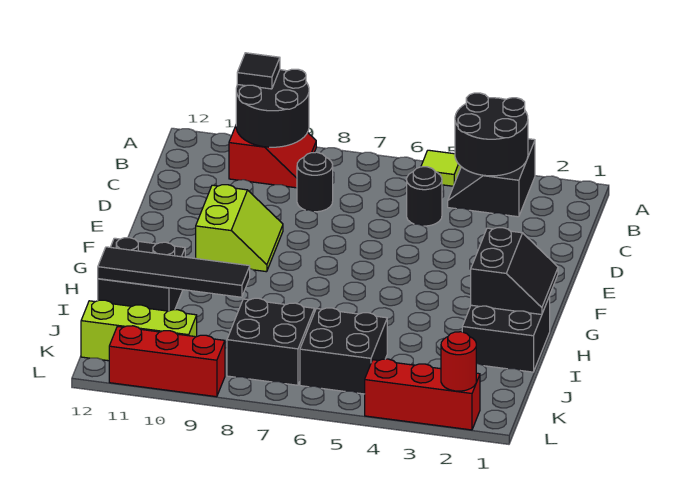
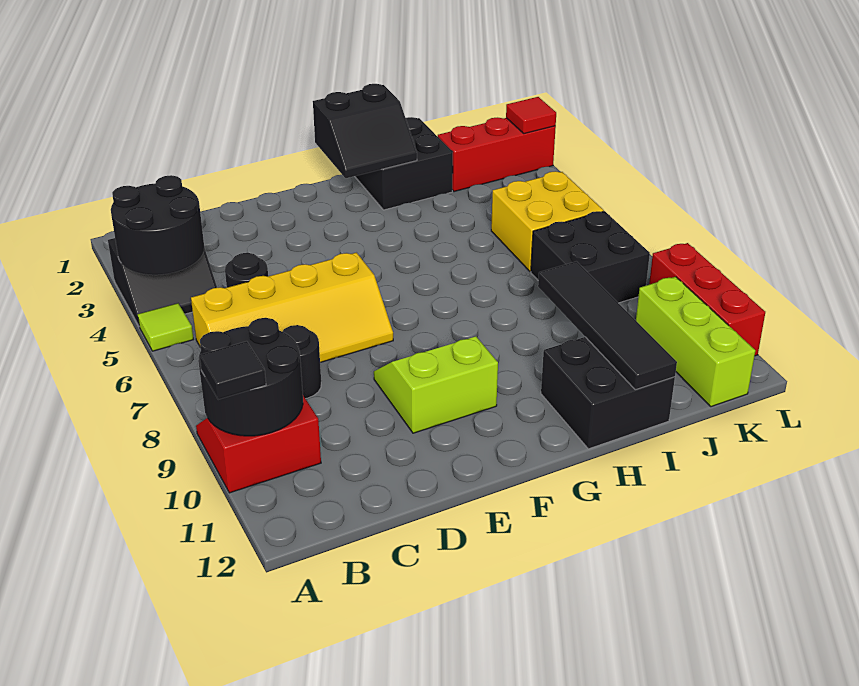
none -> yellow slope B6:E7 level 1 top 6
black slope G1:H2 level 2 top 2 -> black slope G1:H2 level 2 top 1
black brick J5:K6 level 1 -> yellow brick J5:K6 level 1
red brick L2:L4 level 1 -> red brick J2:L2 level 1
red round brick L2 level 2 -> red tile L2 level 2

